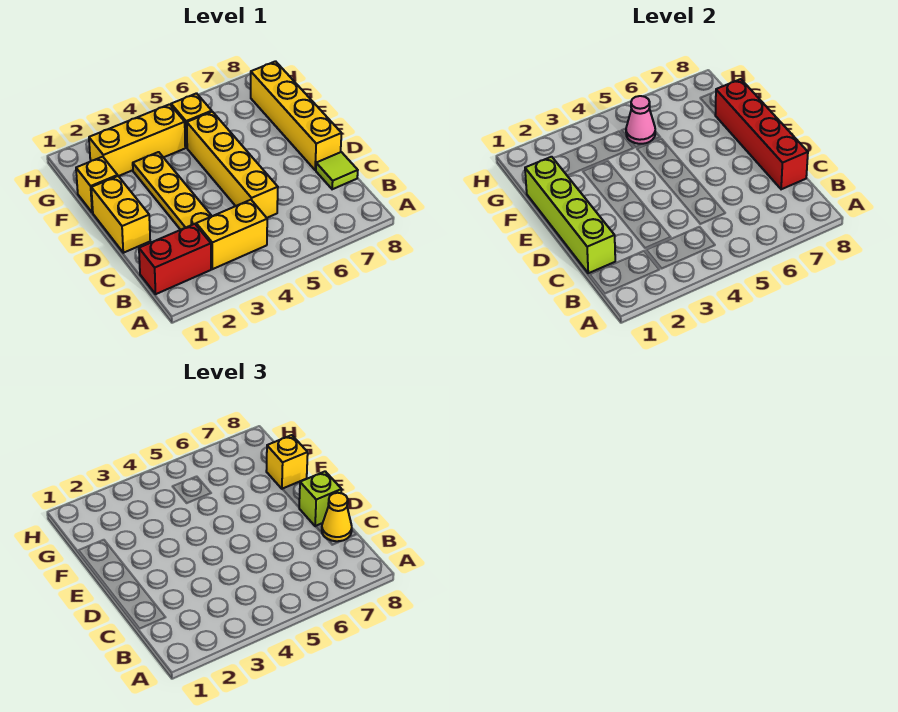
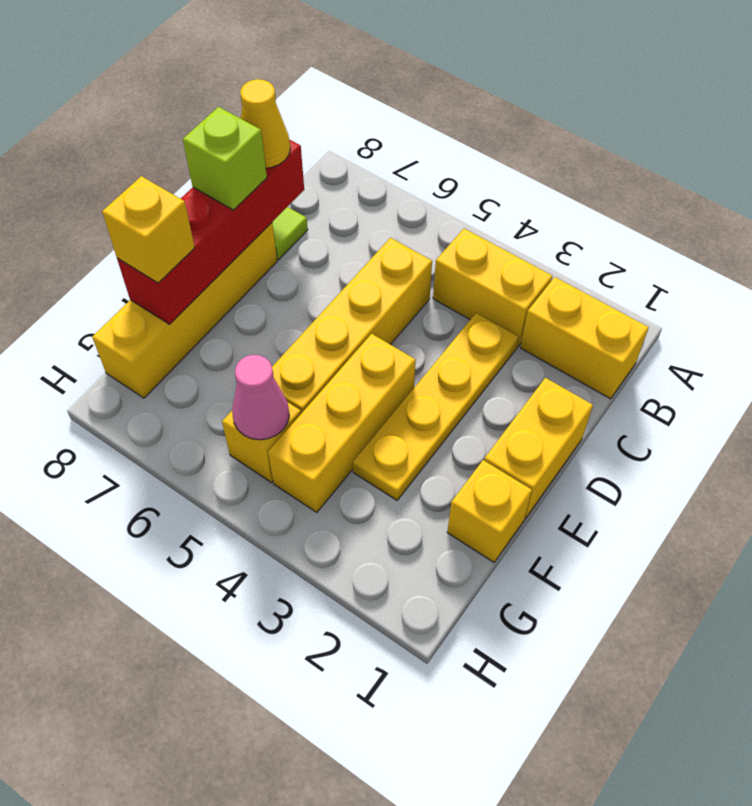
red brick B1:B2 level 1 -> yellow brick B1:B2 level 1
lime brick C1:F1 level 2 -> none
yellow brick G2:G4 level 1 -> yellow brick E4:G4 level 1

